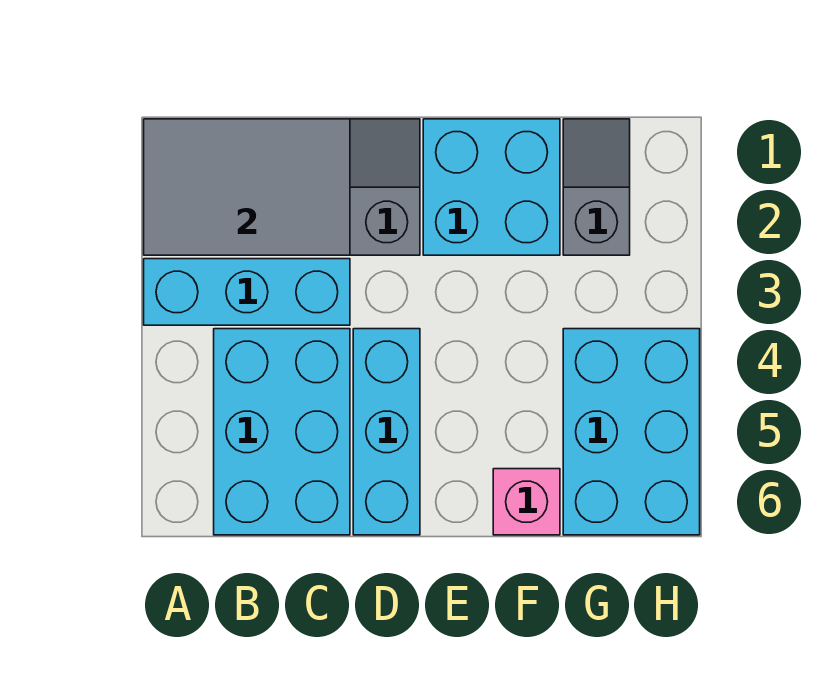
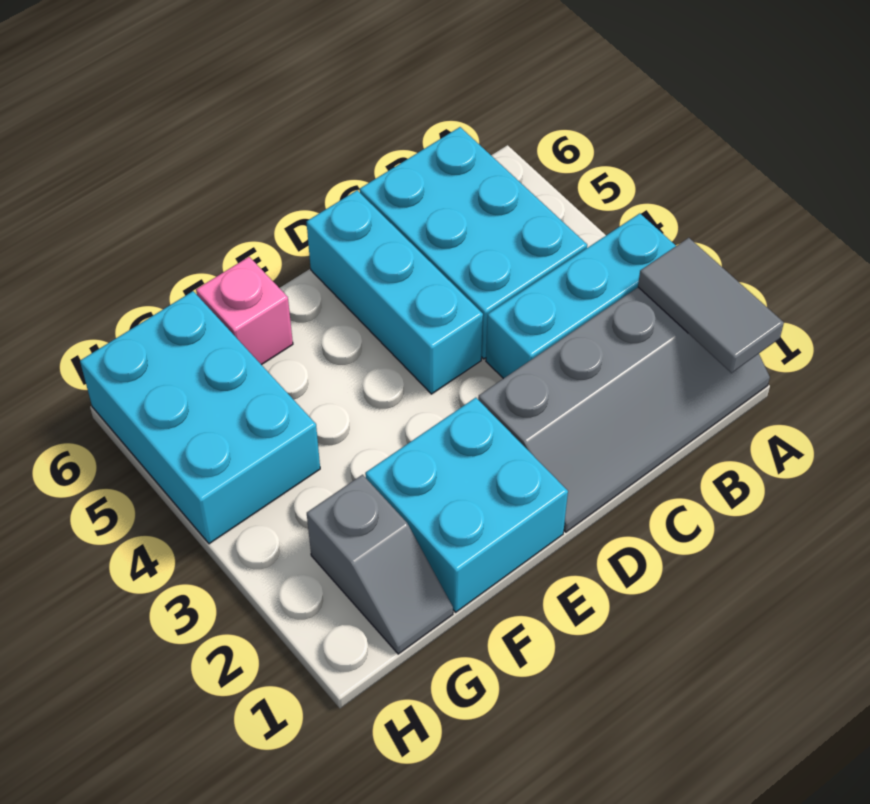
grey tile A1:C2 level 2 -> grey tile A1:A2 level 2

